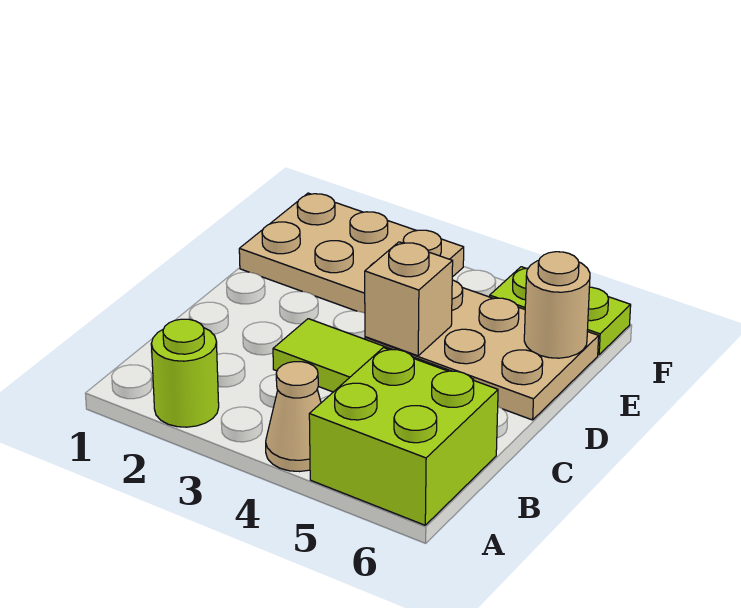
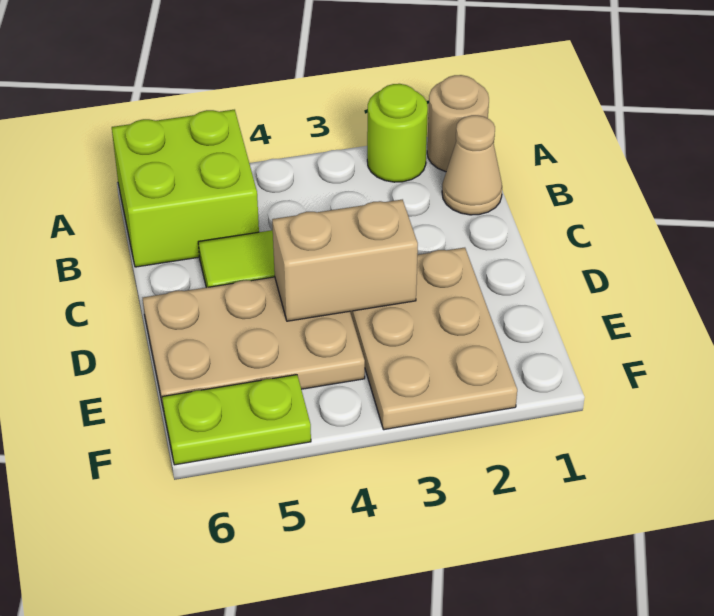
tan cone A4 level 1 -> tan cone B1 level 1
tan brick D4 level 2 -> tan brick D3:D4 level 2
tan plate E1:F3 level 1 -> tan plate D2:F3 level 1
tan round brick E6 level 2 -> tan round brick A1 level 1

